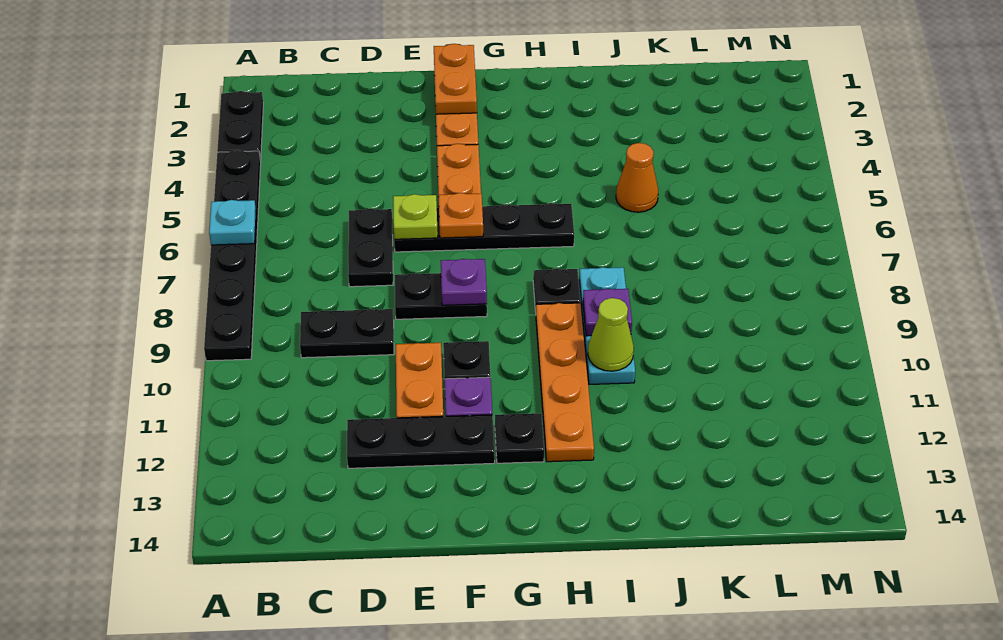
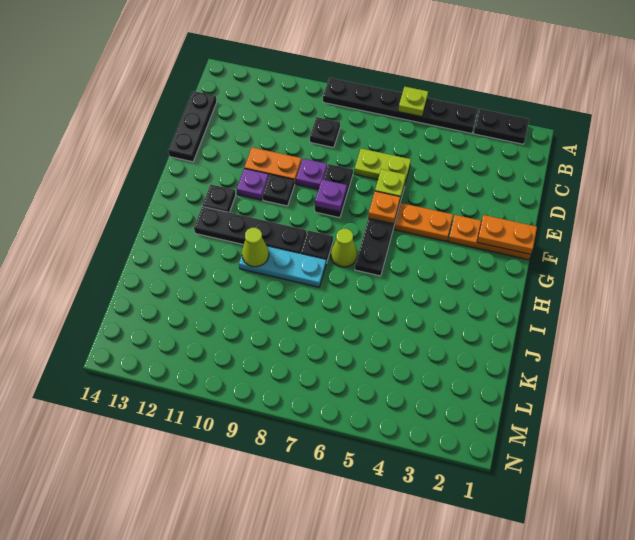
cyan plate A6 level 2 -> lime plate A6 level 2
black plate C9:D9 level 1 -> black plate C9 level 1
black plate D6:D7 level 1 -> lime plate D6:D7 level 1
black plate D12:F12 level 1 -> black plate C14:E14 level 1
none -> lime cone H7 level 1
orange plate H9:H12 level 1 -> black plate H9:H12 level 1
purple plate I9 level 2 -> purple plate E9 level 1
orange cone J5 level 1 -> none

